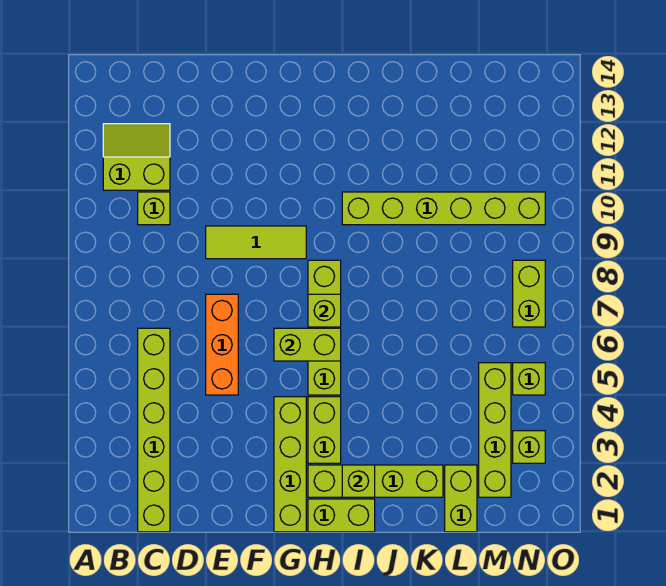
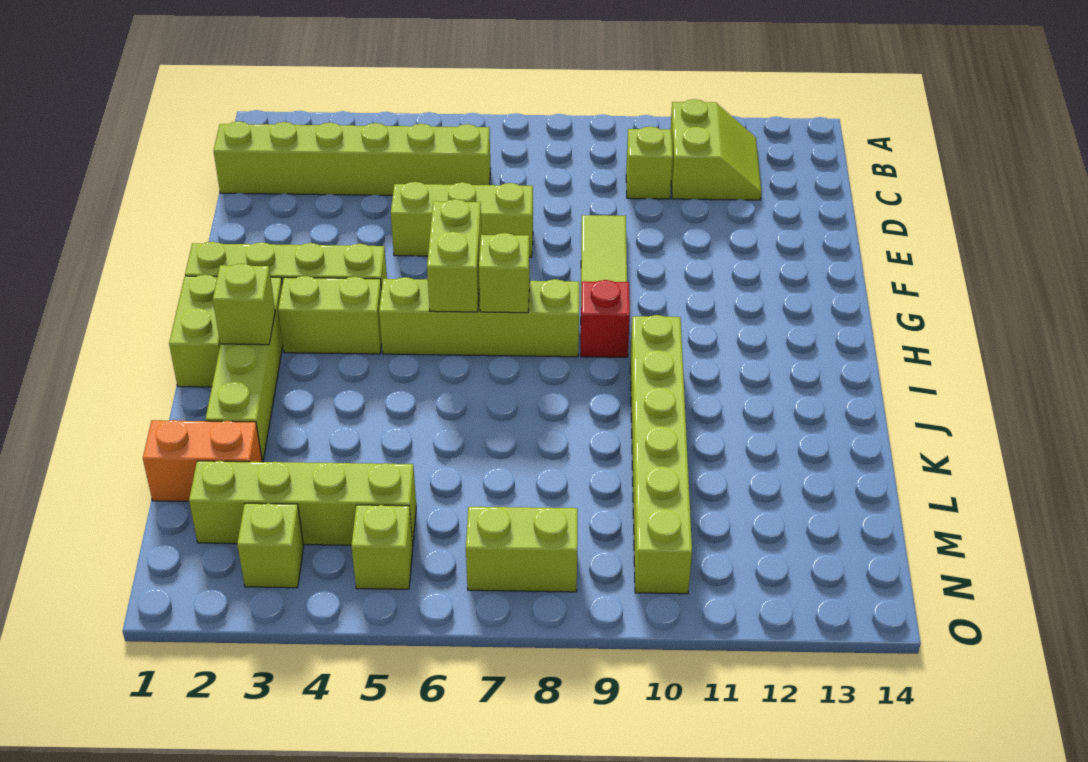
orange brick E5:E7 level 1 -> lime brick E5:E7 level 1
none -> red brick H9 level 1
lime brick L1:L2 level 1 -> orange brick L1:L2 level 1

